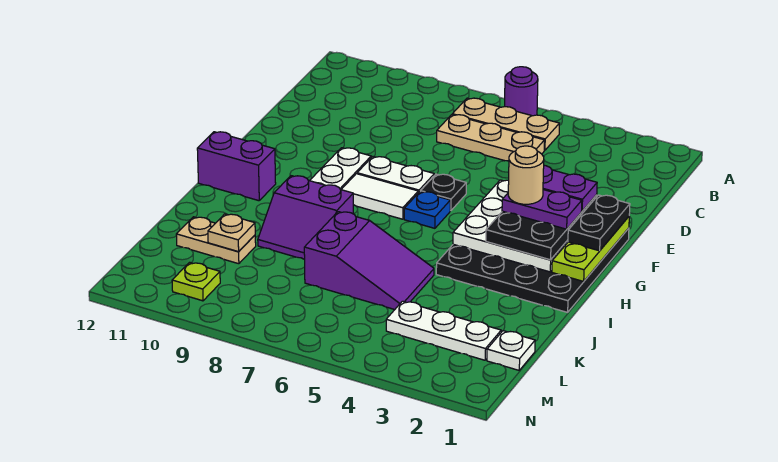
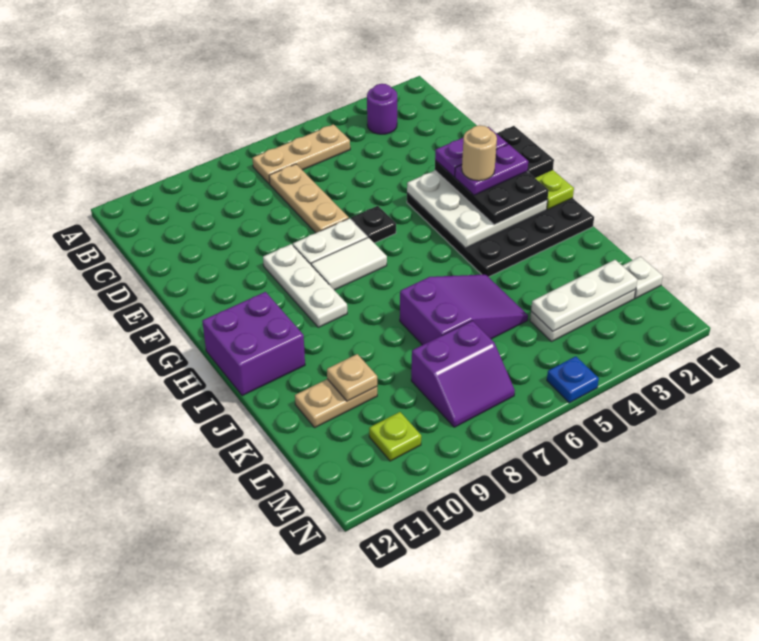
purple round brick A6 level 1 -> purple round brick B3 level 1
tan plate C5:C7 level 1 -> tan plate C7:E7 level 1
blue plate G6 level 1 -> blue plate N5 level 1
purple brick H11:H12 level 1 -> purple brick H11:I12 level 1
purple slope I8:J9 level 1 top I -> purple slope L7:M8 level 1 top L
none -> white plate L2:L4 level 2

